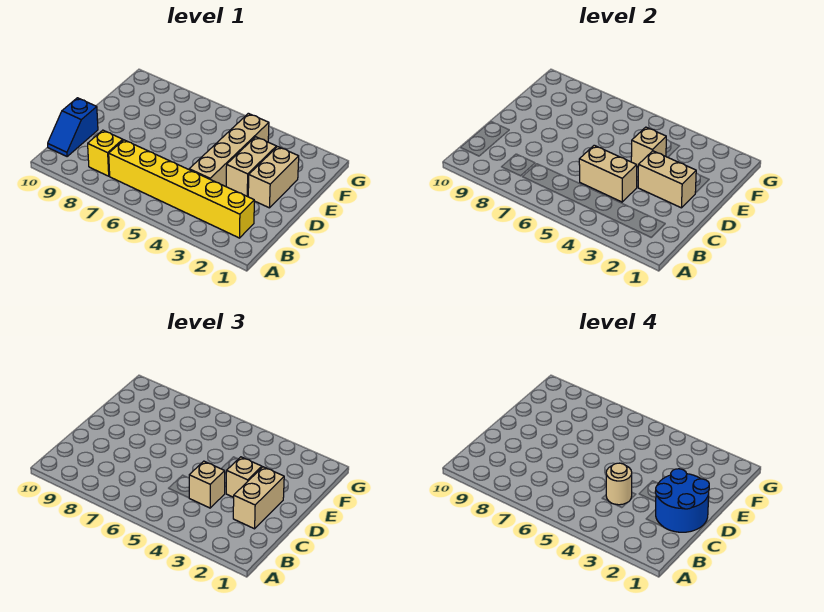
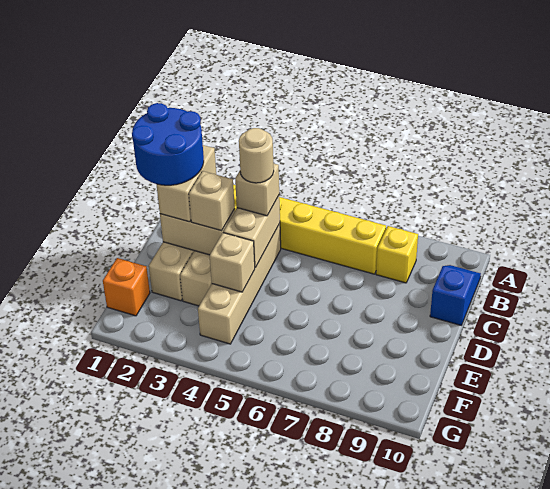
tan brick C4:C5 level 2 -> tan brick C4:D4 level 2
none -> orange brick F1 level 1

